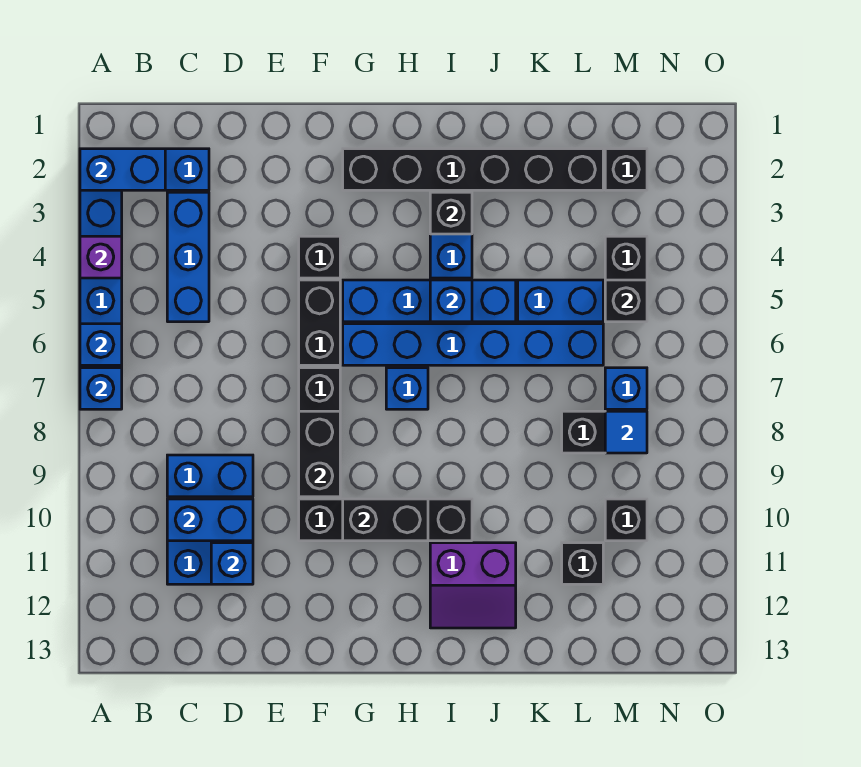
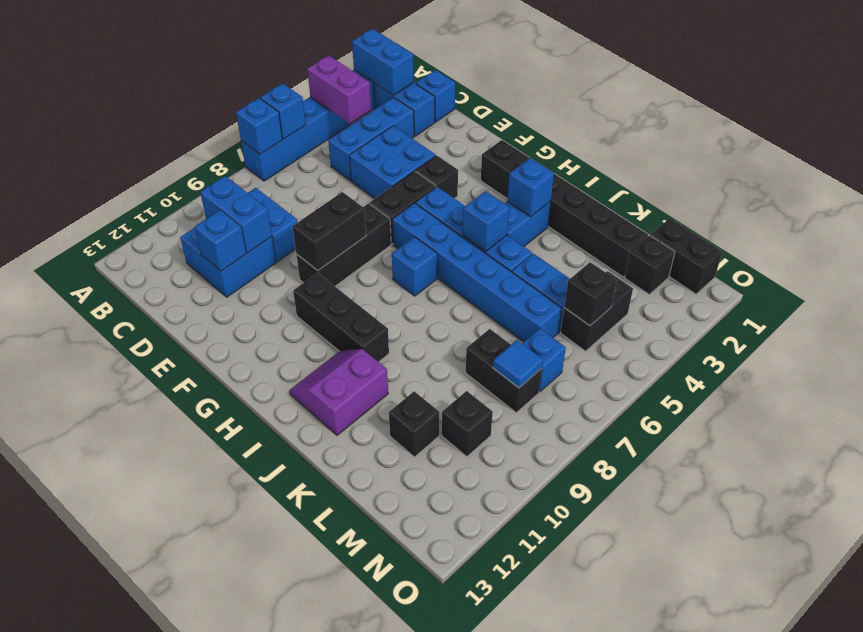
purple brick A4 level 2 -> purple brick A4:B4 level 2
none -> blue brick C1 level 1
none -> blue brick D4:E5 level 1
black brick F10:I10 level 1 -> black brick G10:I10 level 1
black brick G10:H10 level 2 -> black brick M1:N1 level 1
black brick I3 level 2 -> blue brick I3 level 2
purple slope I11:J12 level 1 top 11 -> purple slope I11:J12 level 1 top J

